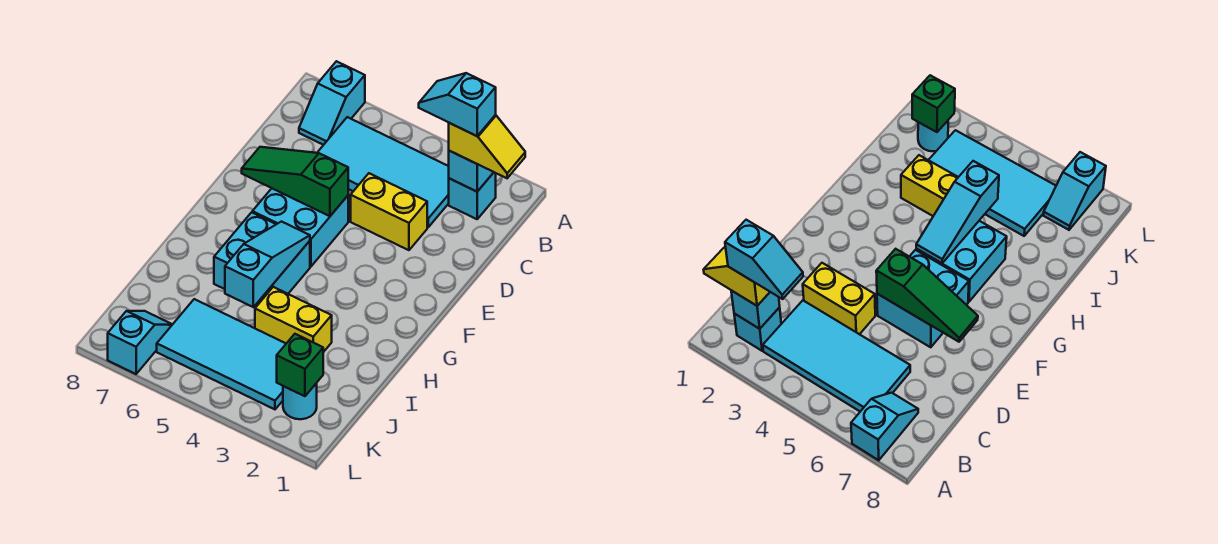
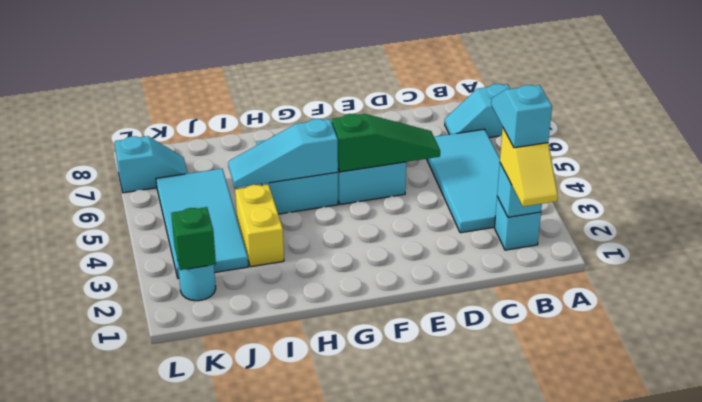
yellow brick D3:D4 level 1 -> none
green slope E5:E7 level 2 top 5 -> green slope D5:F5 level 2 top F
cyan slope G5:I5 level 2 top I -> cyan slope G5:I5 level 2 top G

